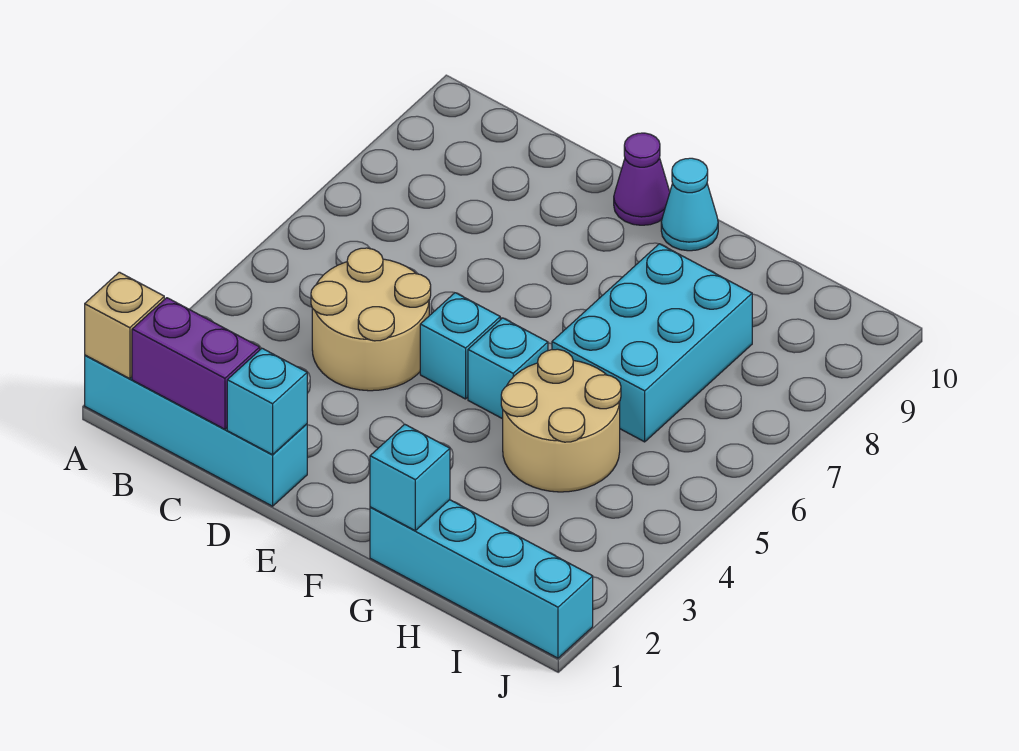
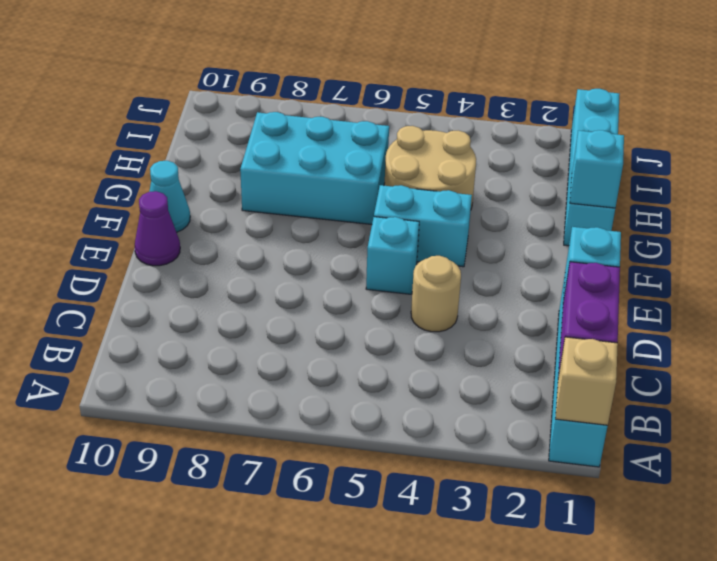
tan round brick C4:D5 level 1 -> tan round brick D4 level 1
cyan brick F5 level 1 -> cyan brick F4:F5 level 1

